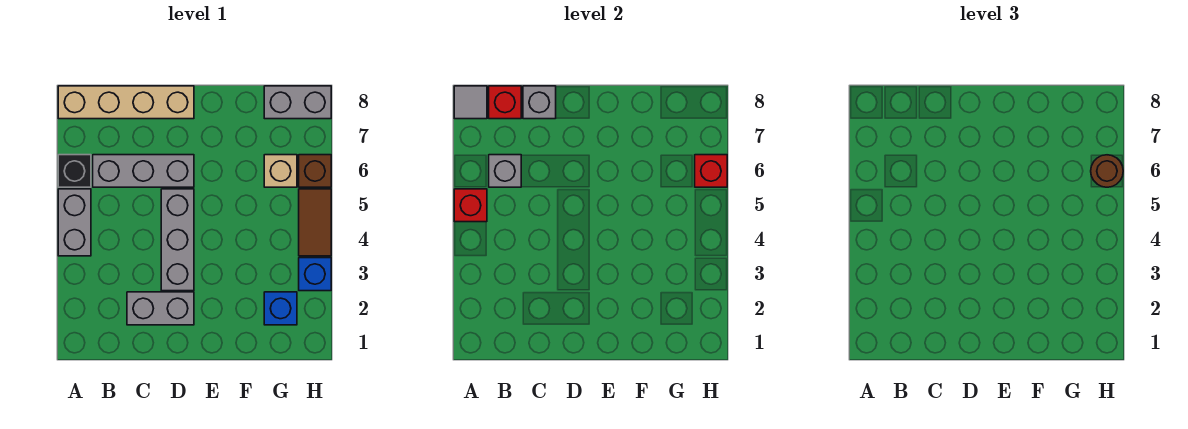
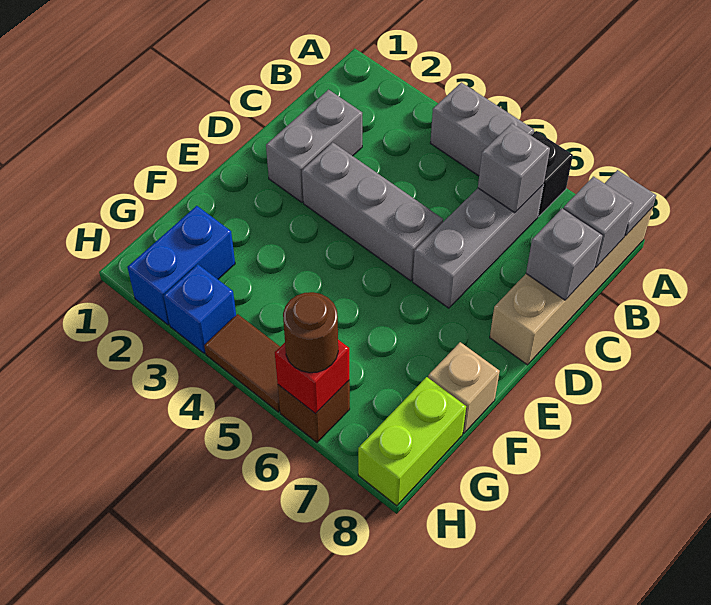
red brick A5 level 2 -> none
red brick B8 level 2 -> grey brick B8 level 2
blue brick G2 level 1 -> blue brick G2:H2 level 1
tan brick G6 level 1 -> tan brick F8 level 1
grey brick G8:H8 level 1 -> lime brick G8:H8 level 1

